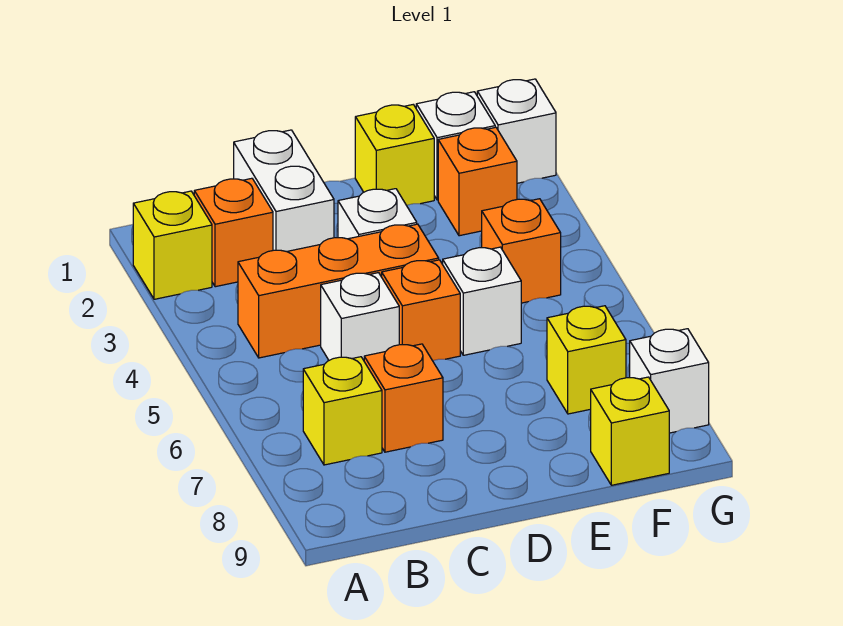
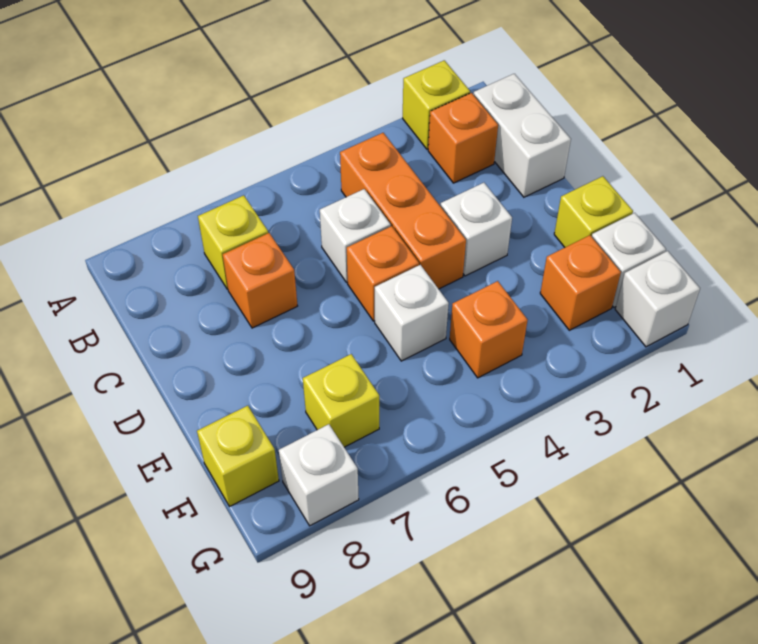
white brick C1:C2 level 1 -> white brick B1:C1 level 1

